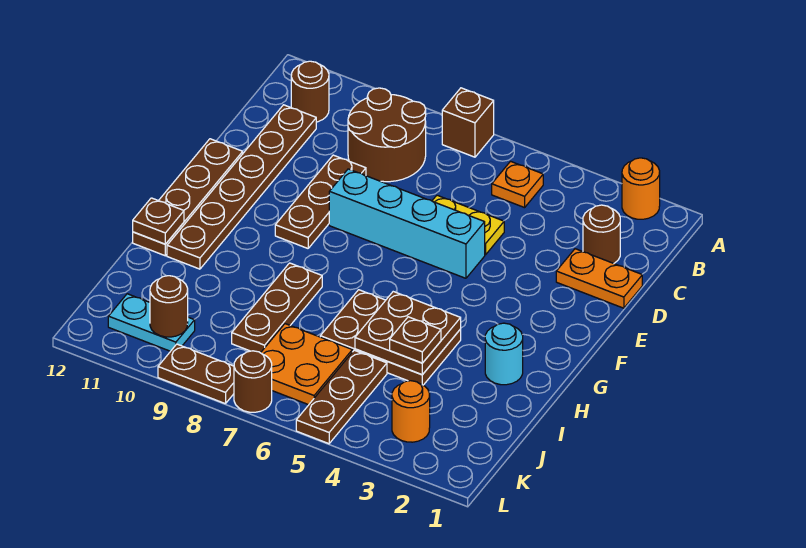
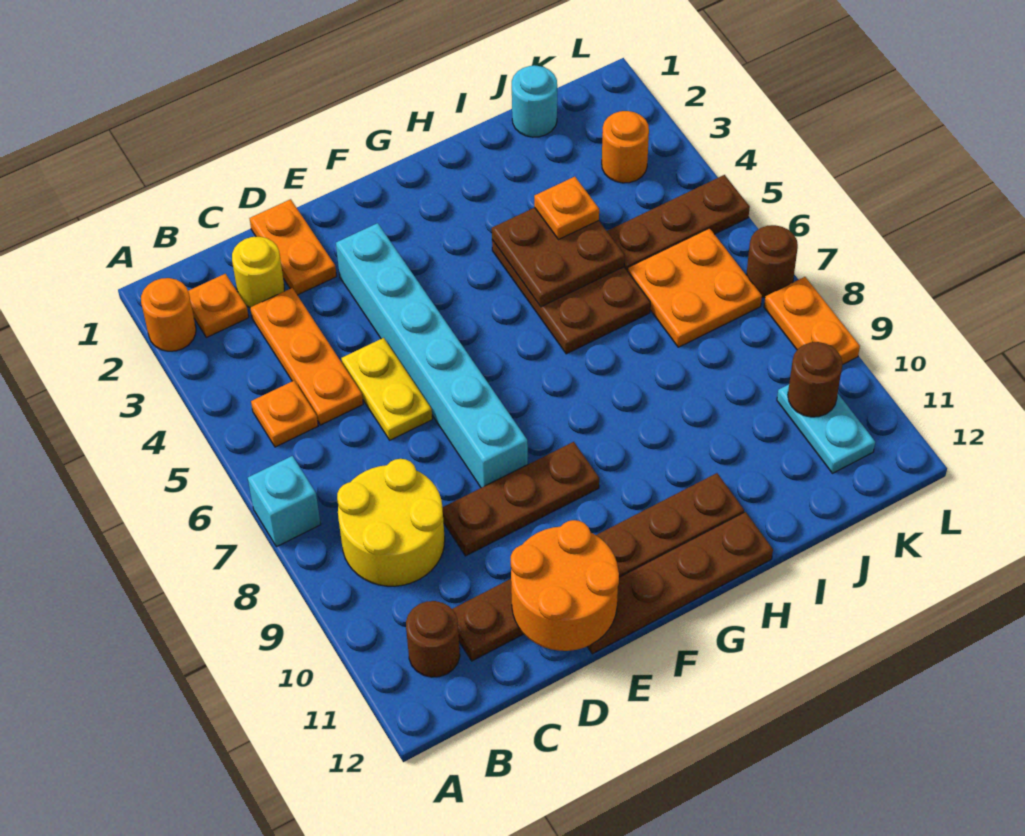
brown brick A7 level 1 -> cyan brick A7 level 1
none -> orange plate B2 level 1
brown round brick B8:C9 level 1 -> yellow round brick B8:C9 level 1
brown round brick C2 level 1 -> yellow round brick C2 level 1
none -> orange plate C3:C5 level 1
none -> orange round brick D11:E12 level 2
cyan brick E5:E8 level 1 -> cyan brick E3:E8 level 1
cyan round brick H2 level 1 -> cyan round brick J1 level 1
brown plate H8:J8 level 1 -> none
brown plate H12 level 2 -> none
brown plate I4 level 3 -> orange plate I4 level 3
brown plate L8:L9 level 1 -> orange plate L8:L9 level 1

